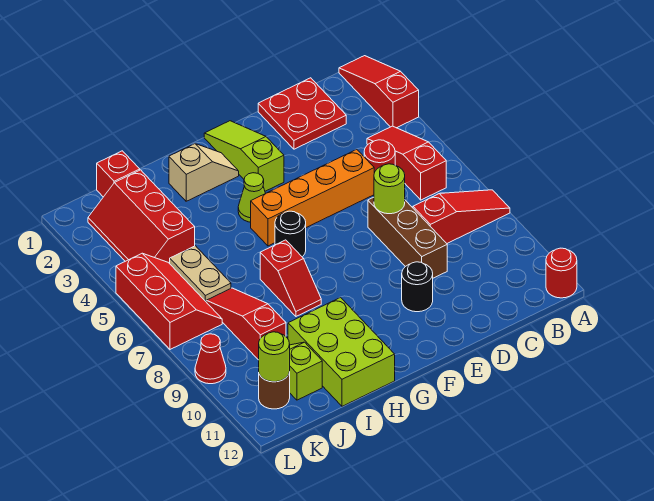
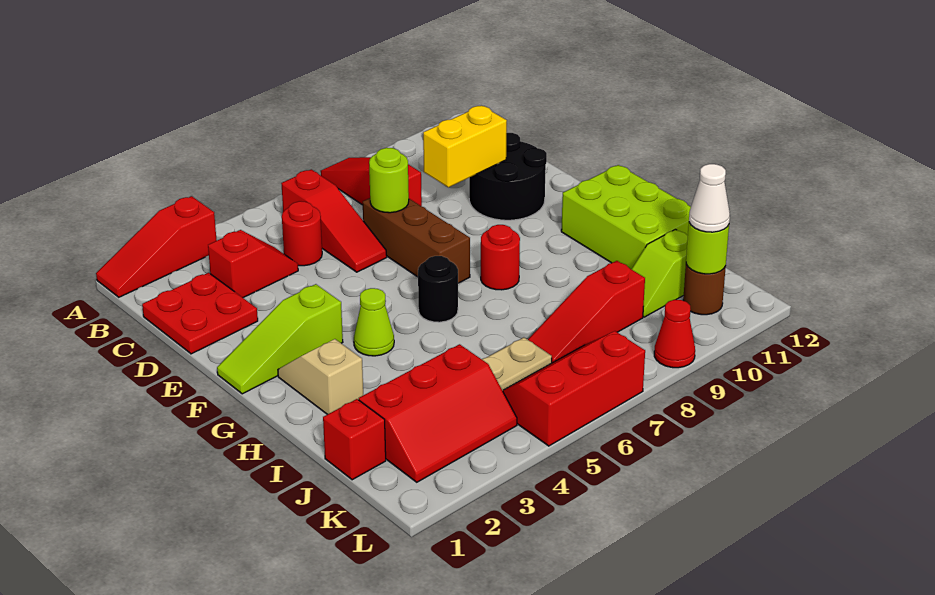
red round brick A12 level 1 -> red round brick G8 level 1
red slope B4:B6 level 1 top 6 -> red slope B6:D6 level 1 top B
orange brick D5:G5 level 1 -> none
brown brick D7:D9 level 1 -> brown brick D7:F7 level 1
none -> yellow brick D9:D10 level 2
black round brick E10 level 1 -> black round brick D10:E11 level 1
red slope H7:H8 level 1 top 7 -> red slope C3:C4 level 1 top 3
lime brick H10:I12 level 1 -> lime brick G11:I12 level 1
none -> white cone K11 level 3

